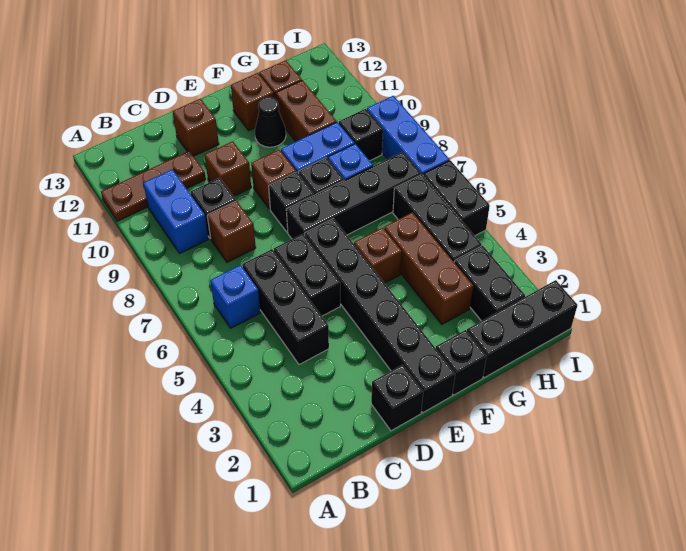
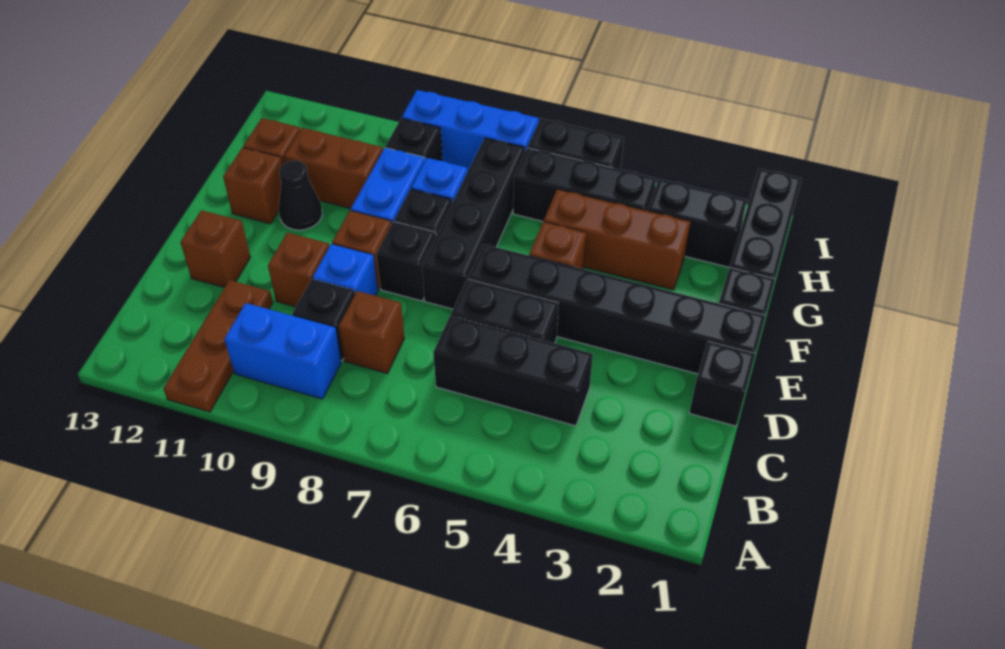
blue brick B6 level 1 -> blue brick D9 level 1

